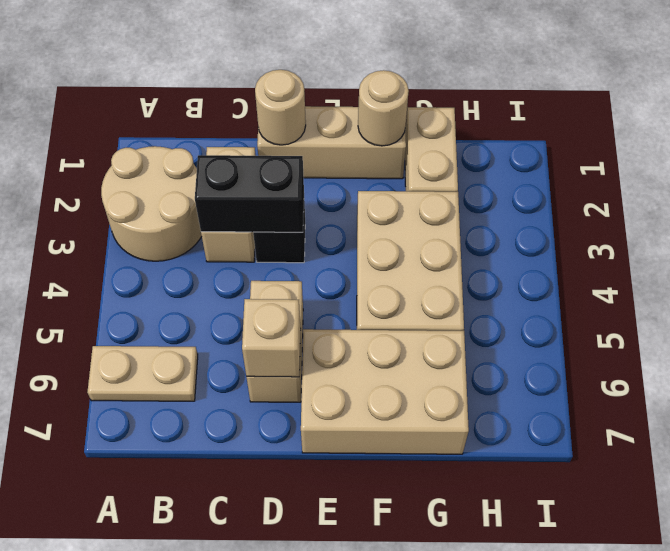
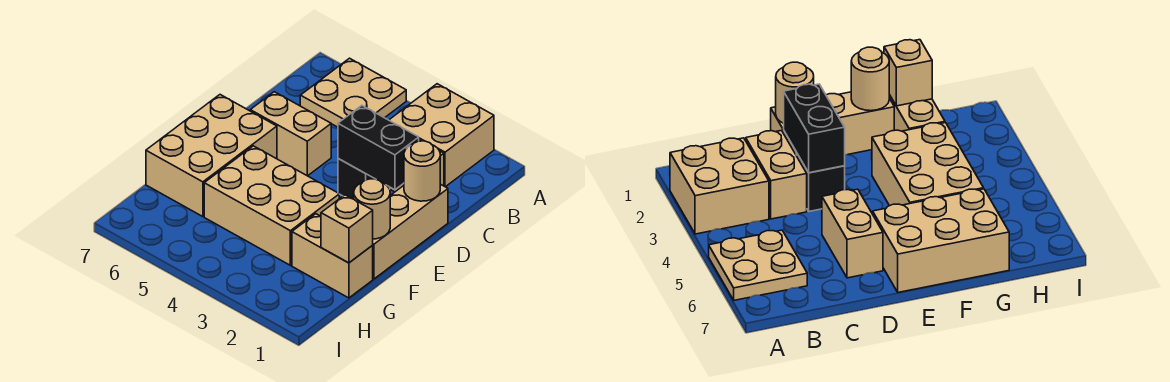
tan round brick A2:B3 level 1 -> tan brick A2:B3 level 1
tan plate A6:B6 level 1 -> tan plate A5:B6 level 1
black brick C3:D3 level 2 -> black brick D2:D3 level 2
tan brick D6 level 2 -> tan brick G1 level 2

